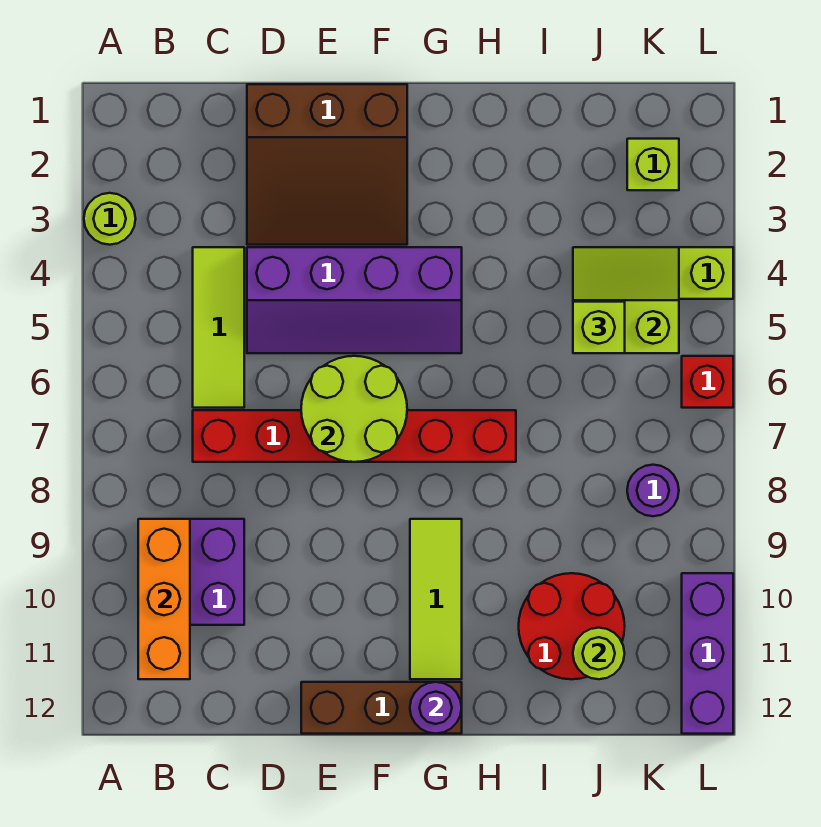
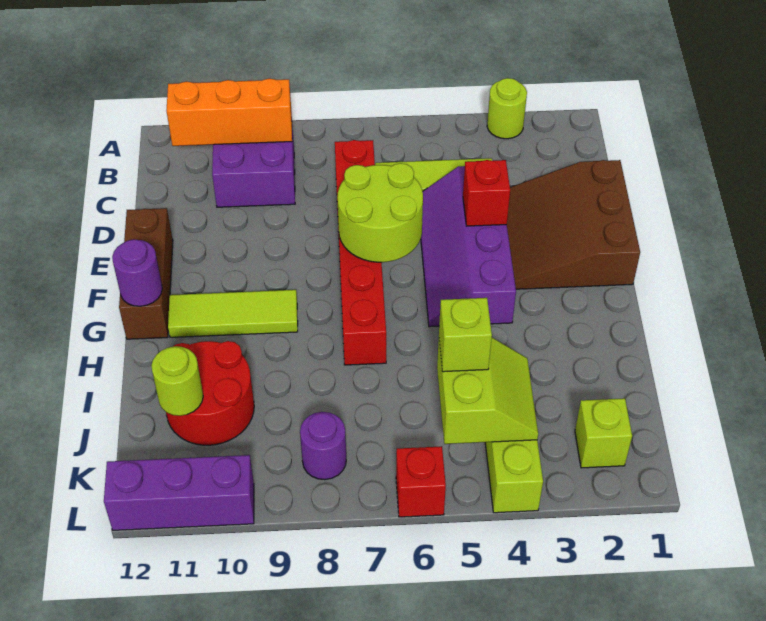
none -> red brick E4 level 2

